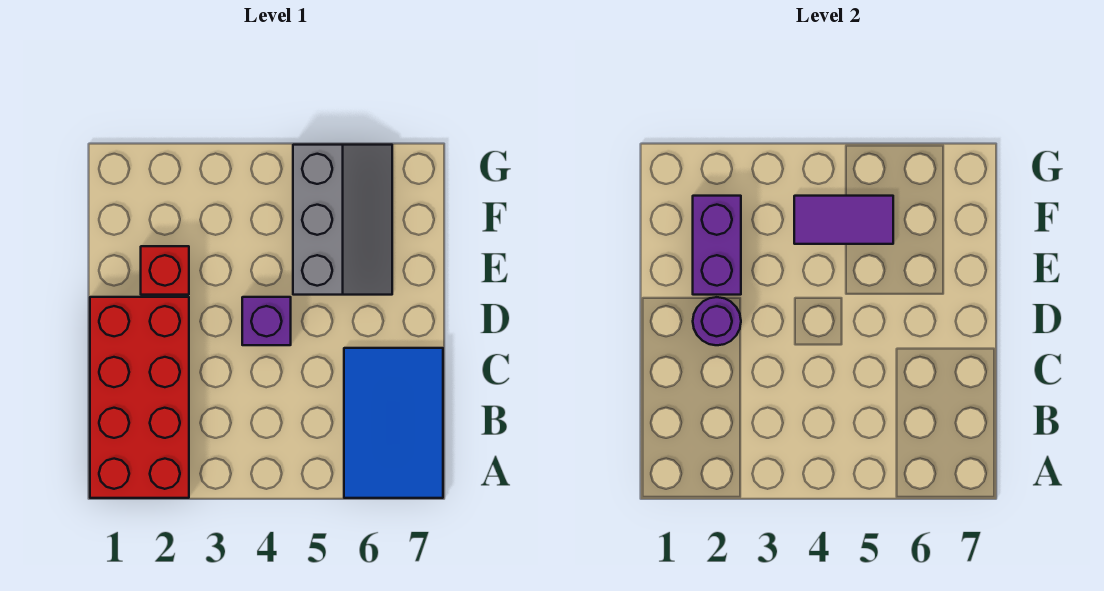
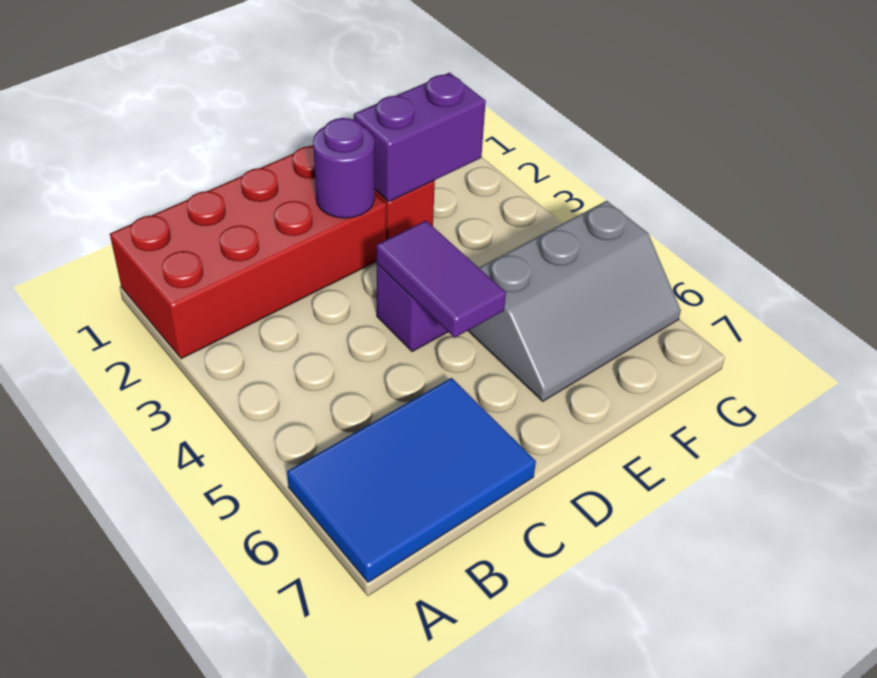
purple tile F4:F5 level 2 -> purple tile D4:D5 level 2

